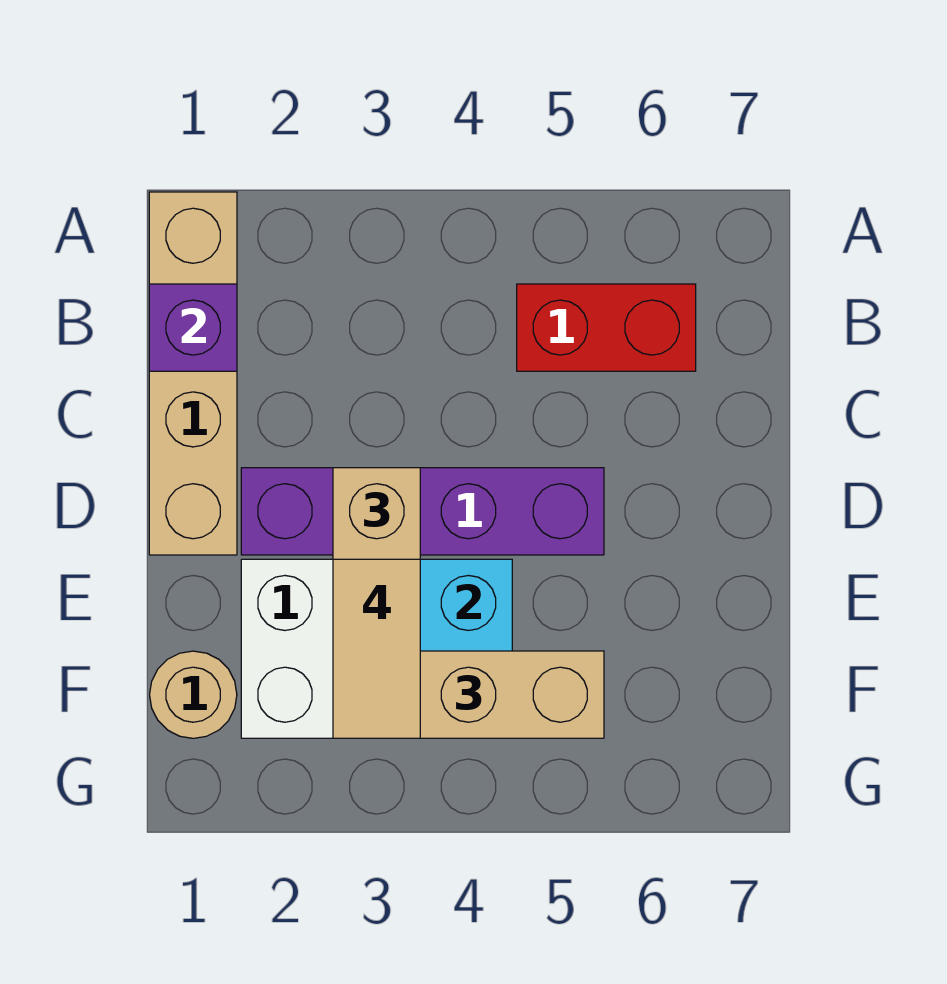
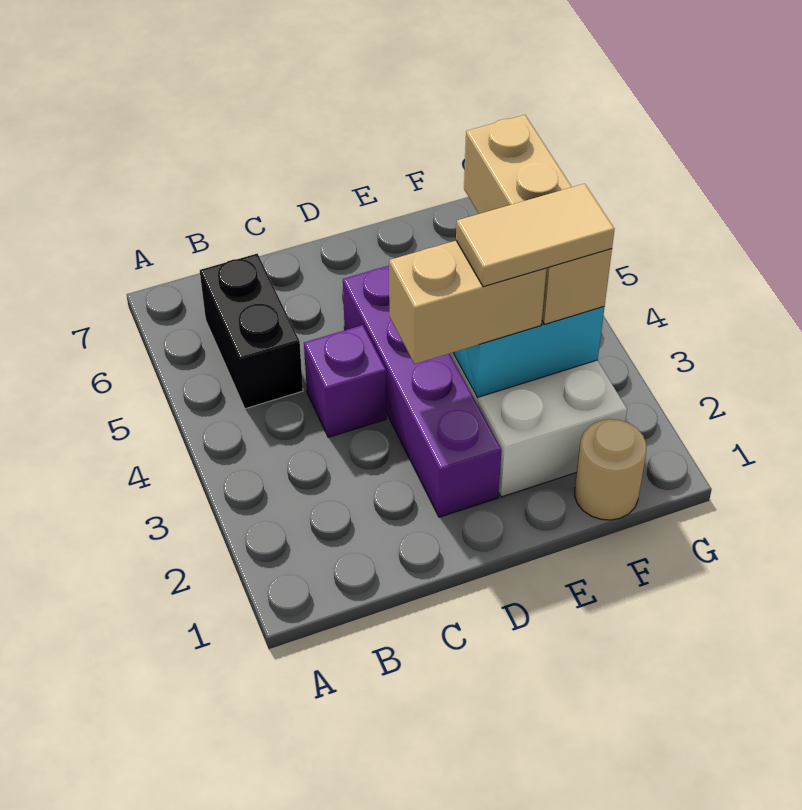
tan brick A1:D1 level 1 -> none
purple brick B1 level 2 -> purple brick C4 level 1
red brick B5:B6 level 1 -> black brick B5:B6 level 1

